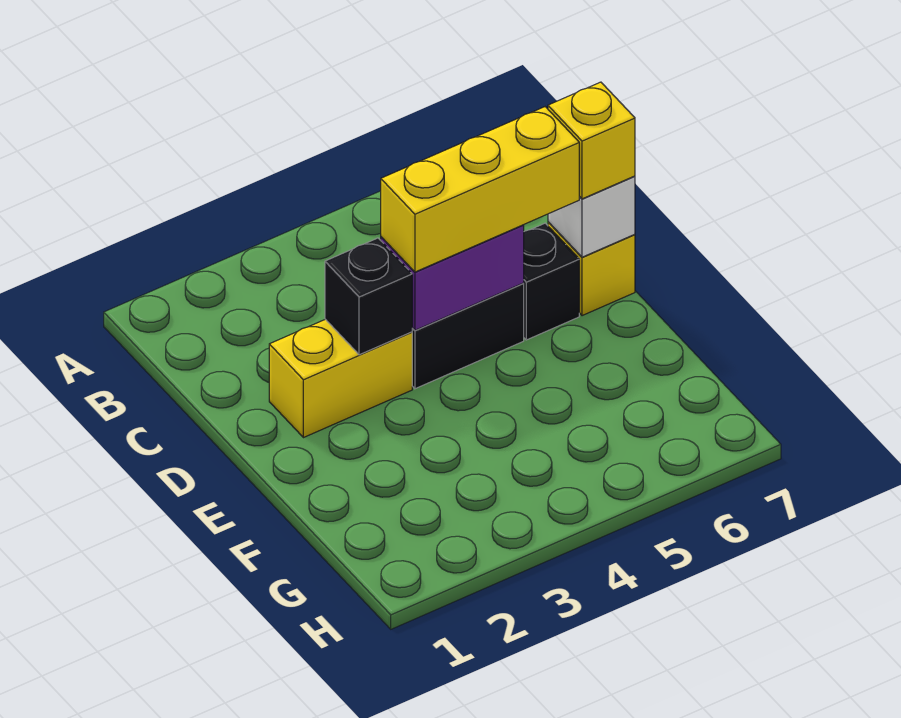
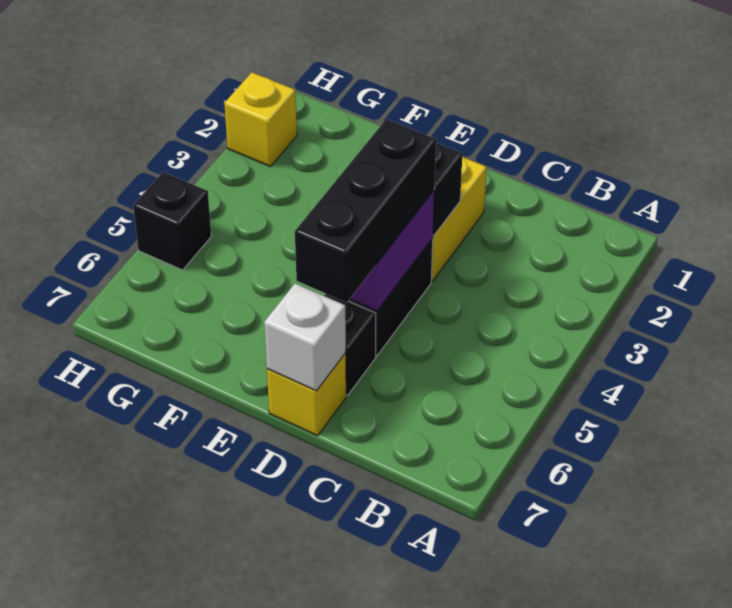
yellow brick D4:D6 level 3 -> black brick D4:D6 level 3
yellow brick D7 level 3 -> yellow brick H2 level 1
none -> black brick H5 level 1

